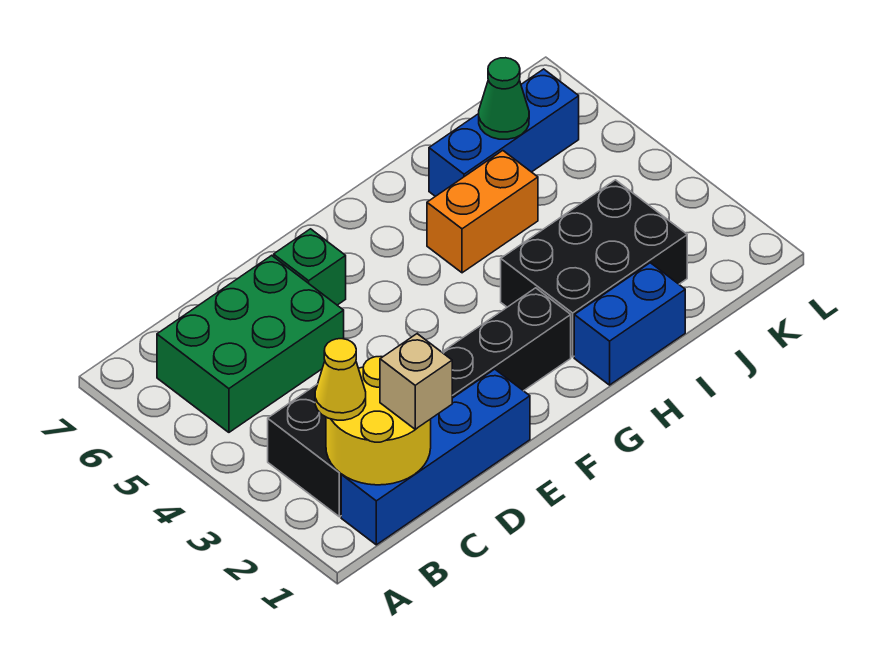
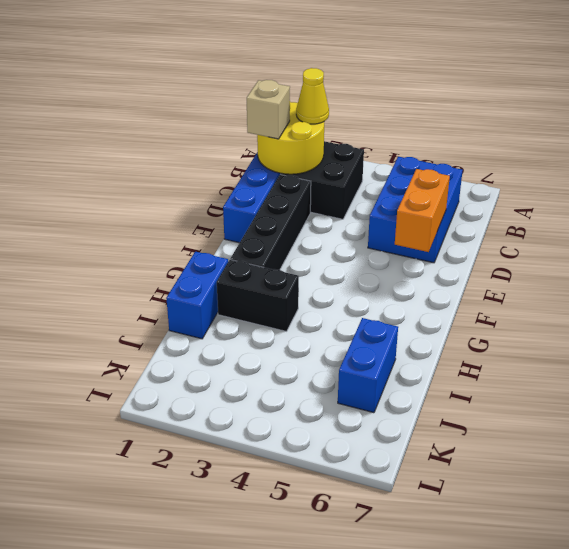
green brick B5:D6 level 1 -> blue brick B5:D6 level 1
green brick E6 level 1 -> none
black brick H2:J3 level 1 -> black brick H2:H3 level 1
orange brick H5:I5 level 1 -> orange brick D6:E6 level 2
blue brick I6:K6 level 1 -> blue brick I6:J6 level 1
green cone J6 level 2 -> none

